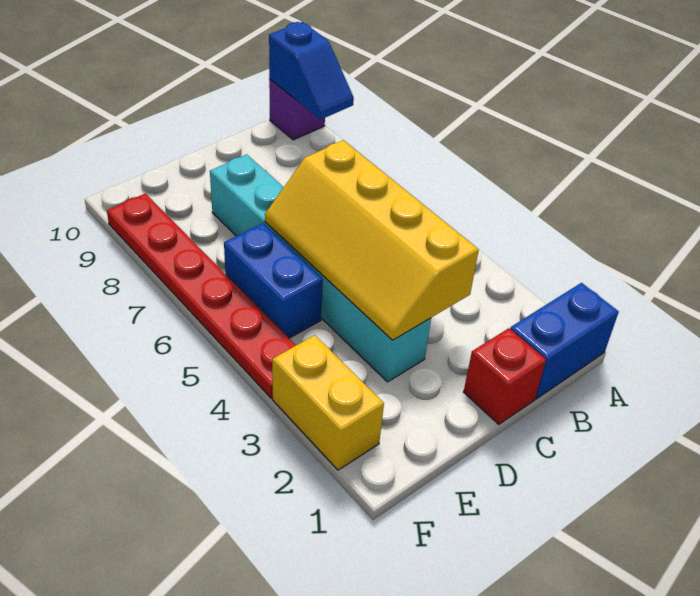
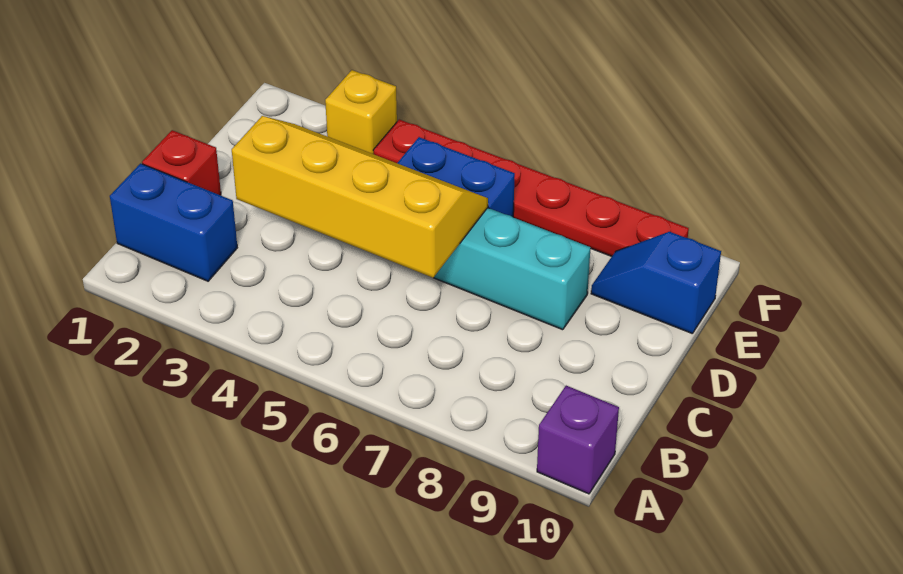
blue brick A1:B1 level 1 -> blue brick B1:B2 level 1
blue slope A9:A10 level 2 top 10 -> blue slope E9:E10 level 1 top 10
yellow brick F2:F3 level 1 -> yellow brick F3 level 1

